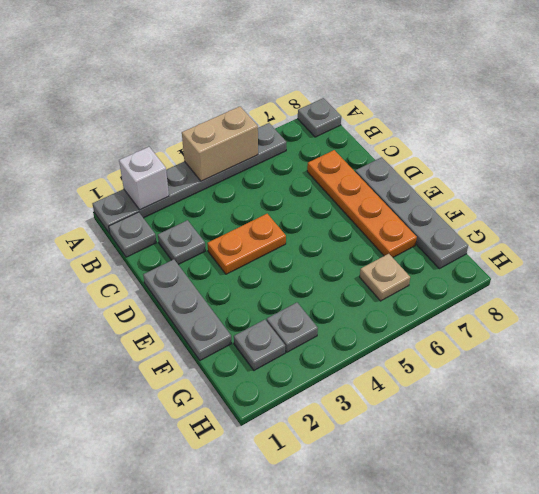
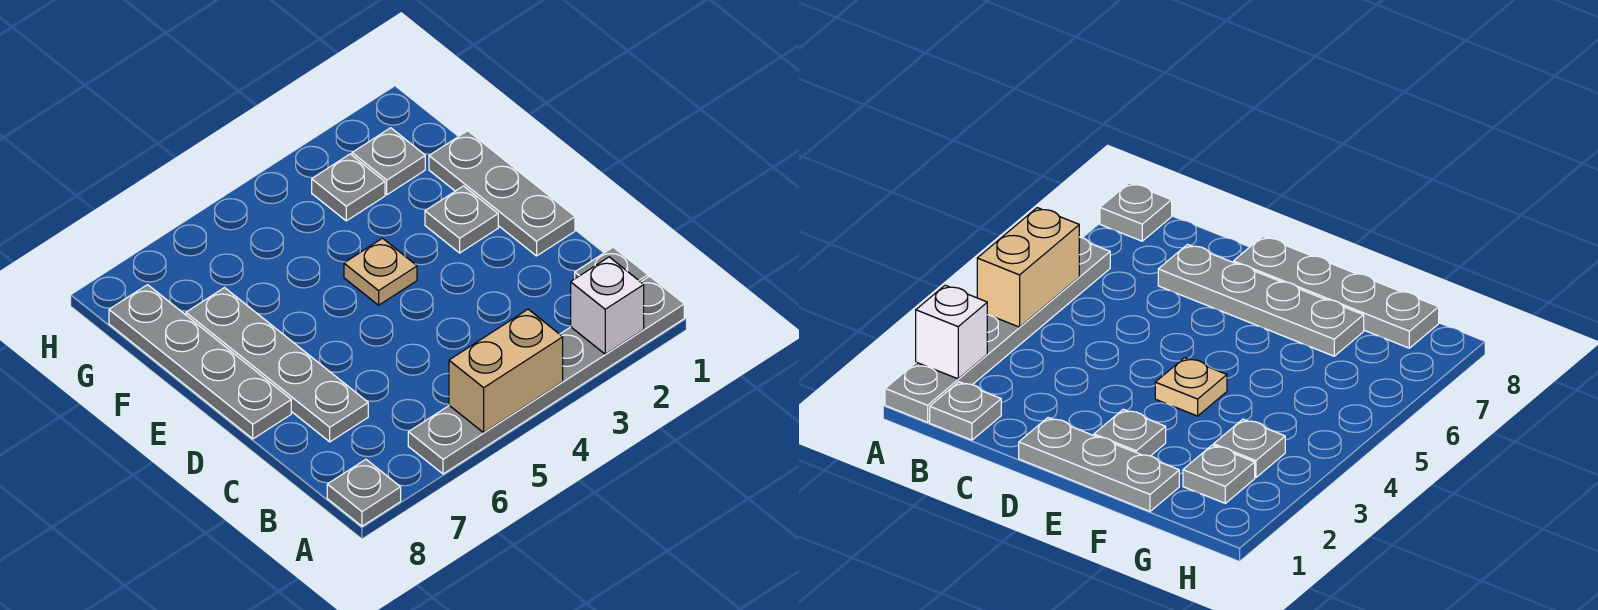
grey plate C2 level 1 -> grey plate E2 level 1
orange plate C7:F7 level 1 -> grey plate C7:F7 level 1
orange plate D3:D4 level 1 -> none
tan plate G6 level 1 -> tan plate E4 level 1

